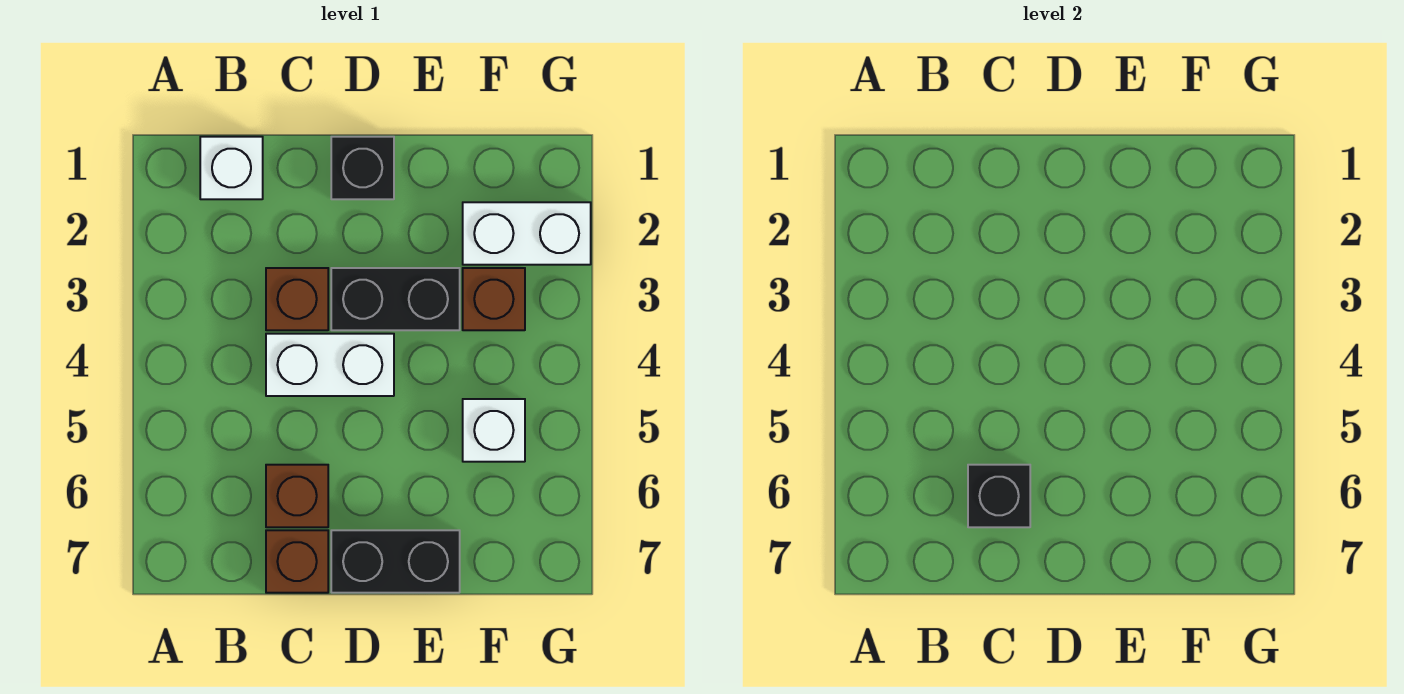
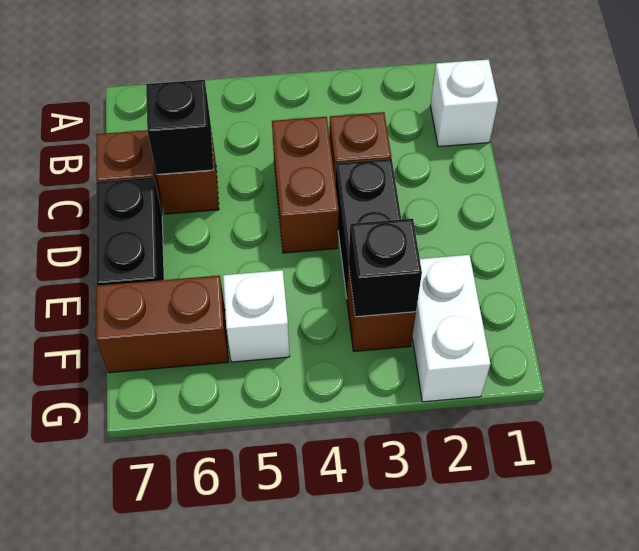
white brick C4:D4 level 1 -> brown brick C4:D4 level 1
black brick D1 level 1 -> black brick F3 level 2
none -> brown brick F6:F7 level 1

